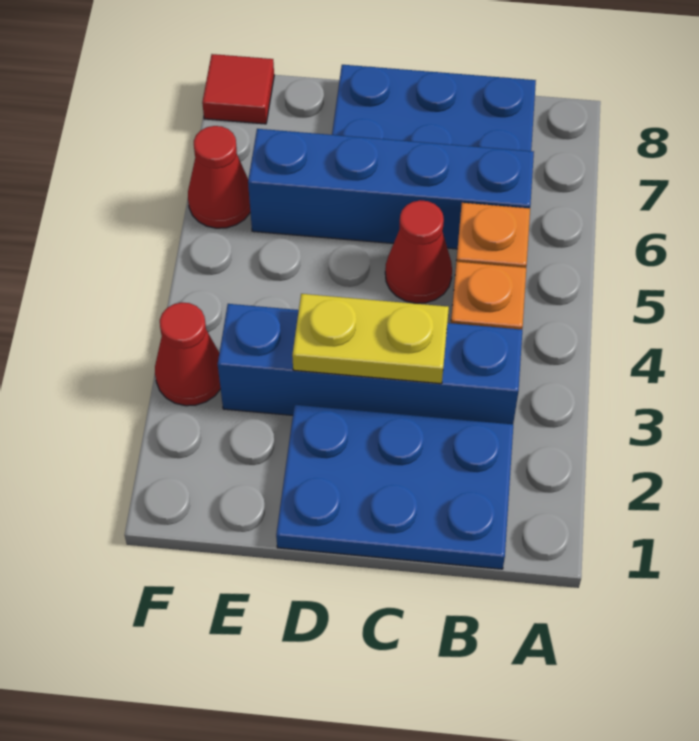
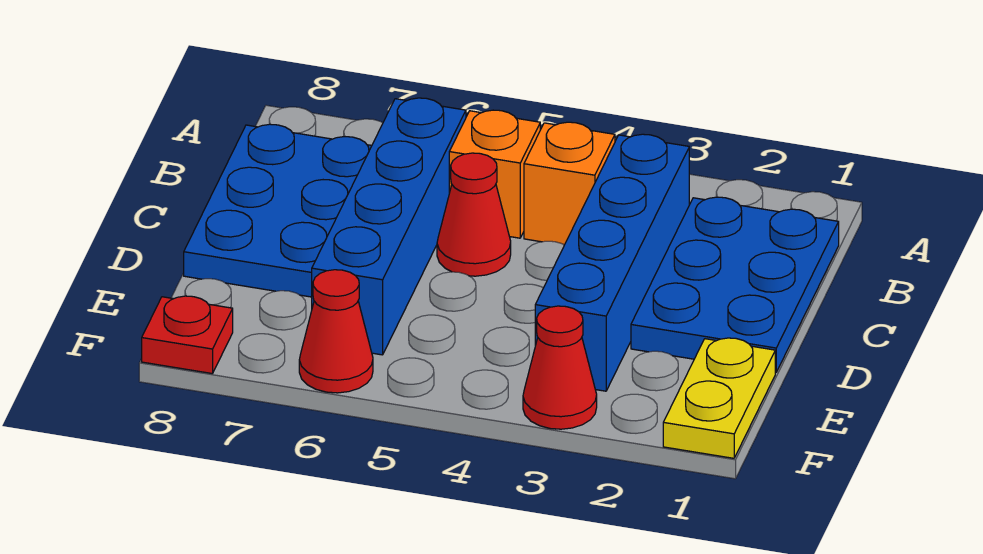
yellow plate C3:D3 level 2 -> yellow plate E1:F1 level 1
red tile F8 level 1 -> red plate F8 level 1

